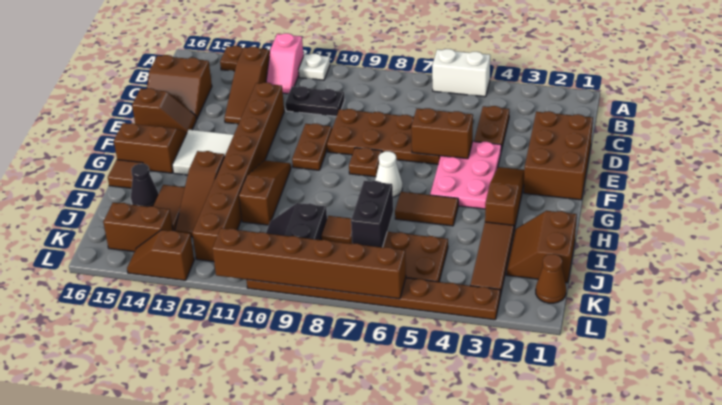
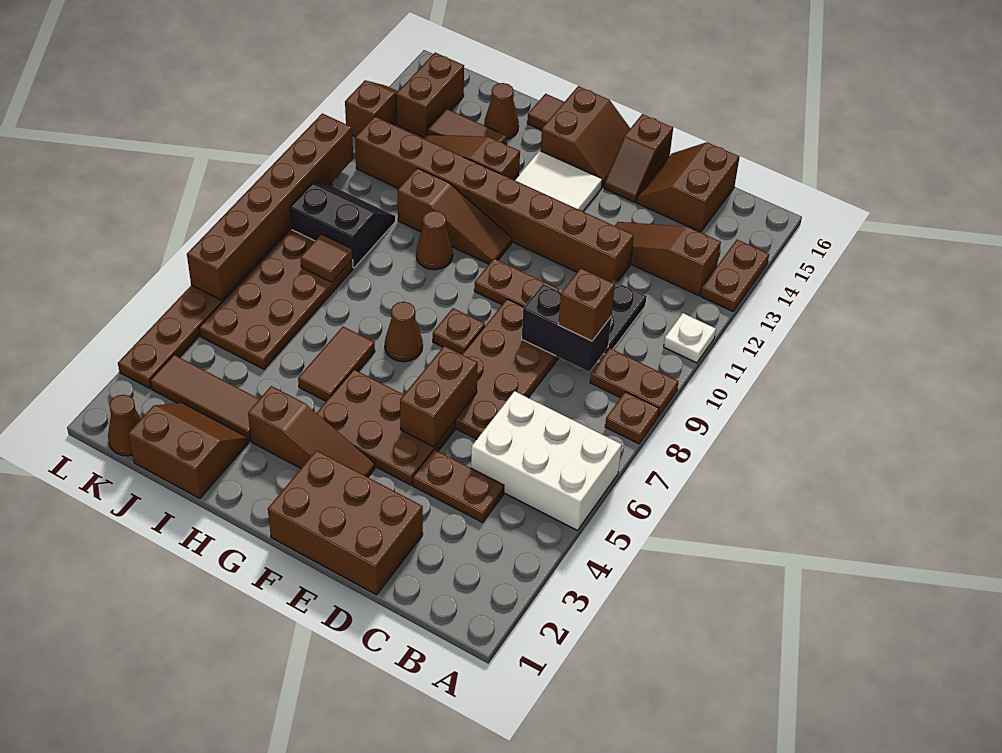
white brick A5:A6 level 1 -> white brick A5:C6 level 1
none -> brown plate A8 level 1
none -> brown plate A9:B9 level 1
pink slope A12:B12 level 1 top A -> none
none -> brown brick C9 level 3
pink plate E4:G5 level 1 -> brown plate E4:G5 level 1
white cone G7 level 1 -> brown cone G7 level 1
none -> brown cone H10 level 1
black brick I7:J7 level 2 -> black brick C9:D9 level 2
black cone I15 level 1 -> brown cone I15 level 1

